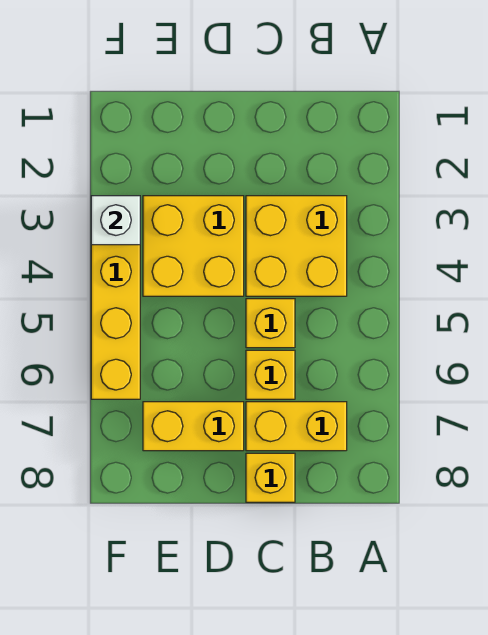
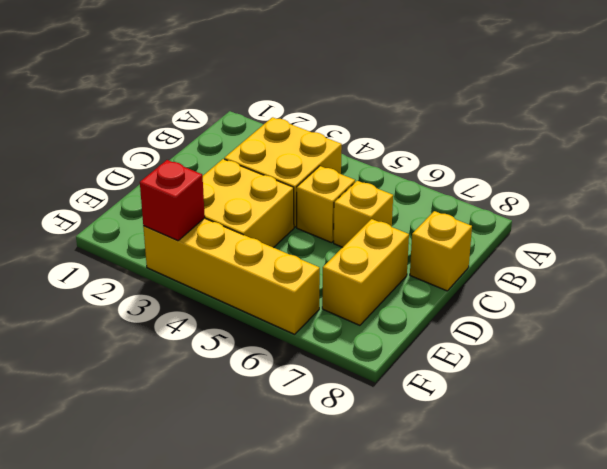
yellow brick B7:C7 level 1 -> none
white brick F3 level 2 -> red brick F3 level 2

